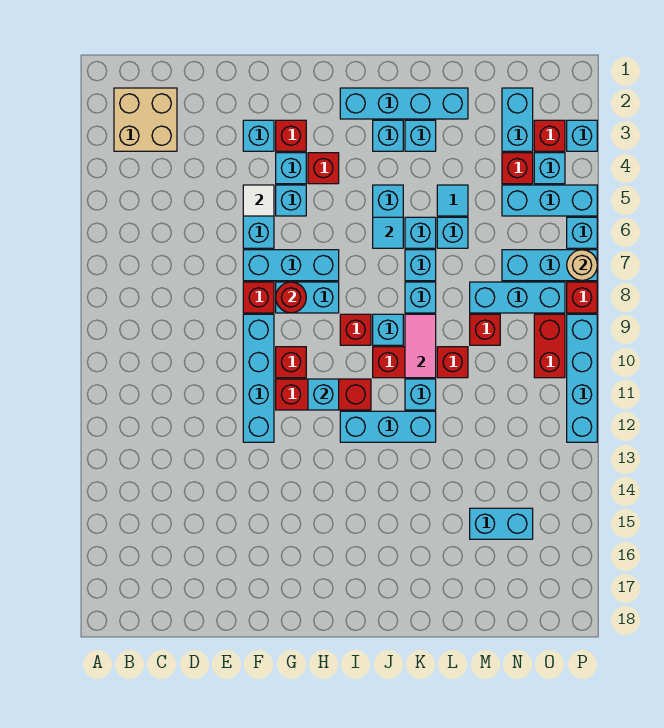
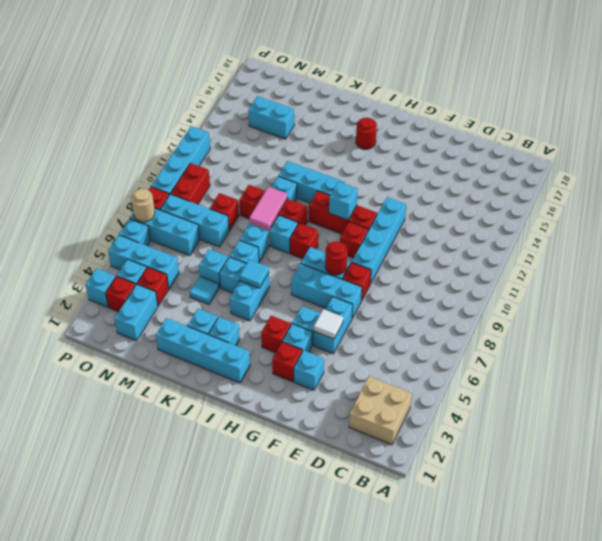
none -> red round brick I16 level 1

